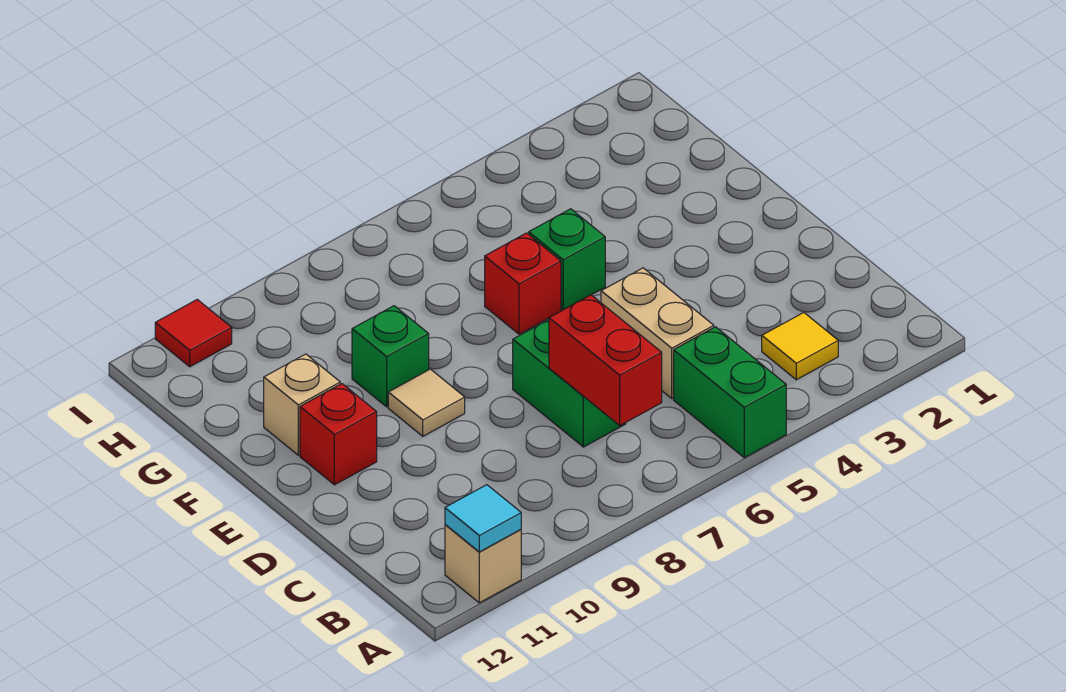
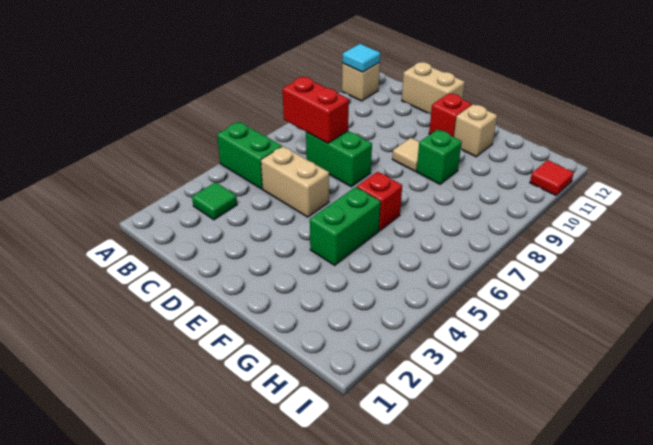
yellow tile B3 level 1 -> green tile B3 level 1
none -> tan brick C12:D12 level 1
green brick F5 level 1 -> green brick F4:F5 level 1

